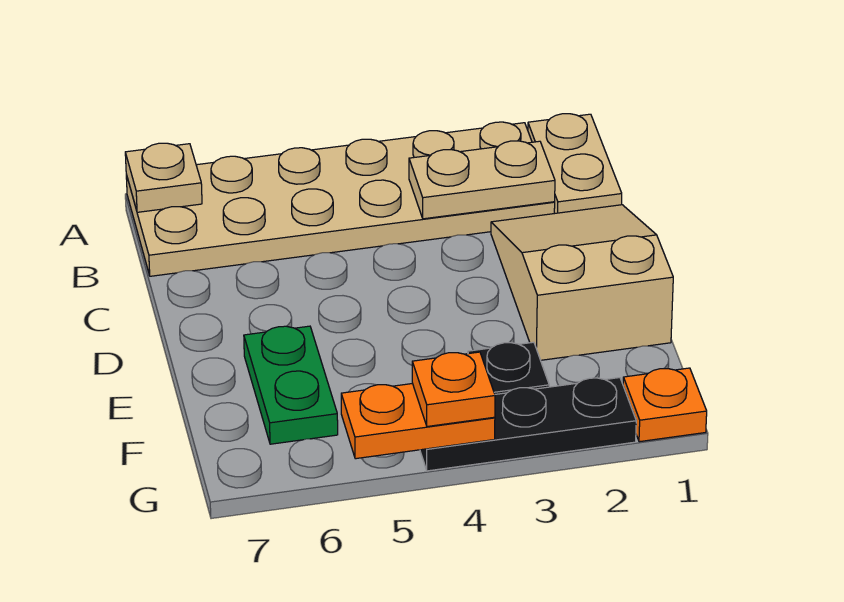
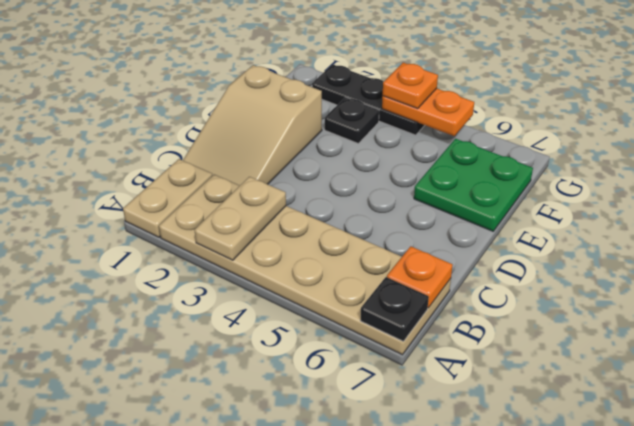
tan plate A7 level 2 -> black plate A7 level 2
tan plate B2:B3 level 2 -> tan plate A3:B3 level 2
green plate E6:F6 level 1 -> green plate E6:F7 level 1
orange plate G1 level 1 -> orange plate B7 level 2

